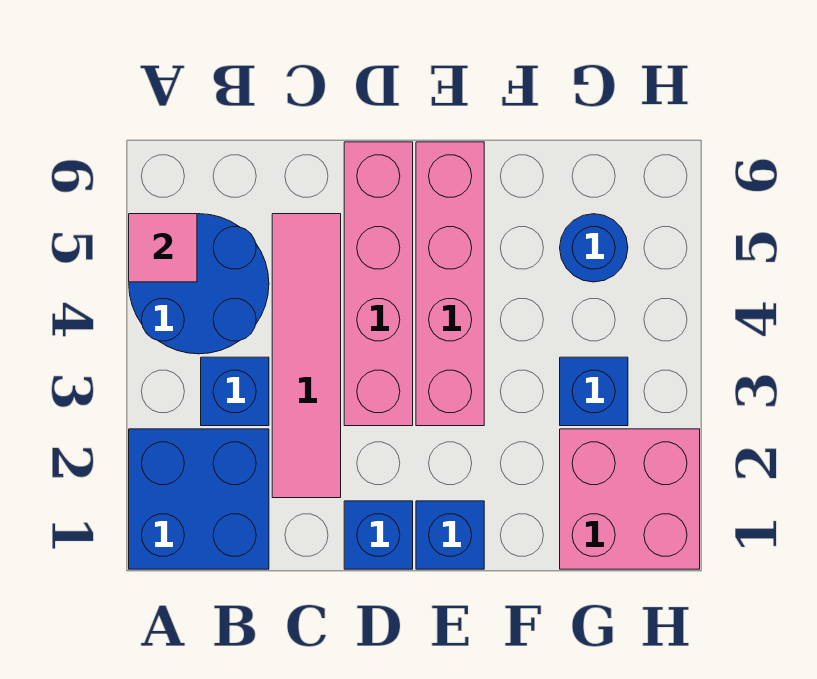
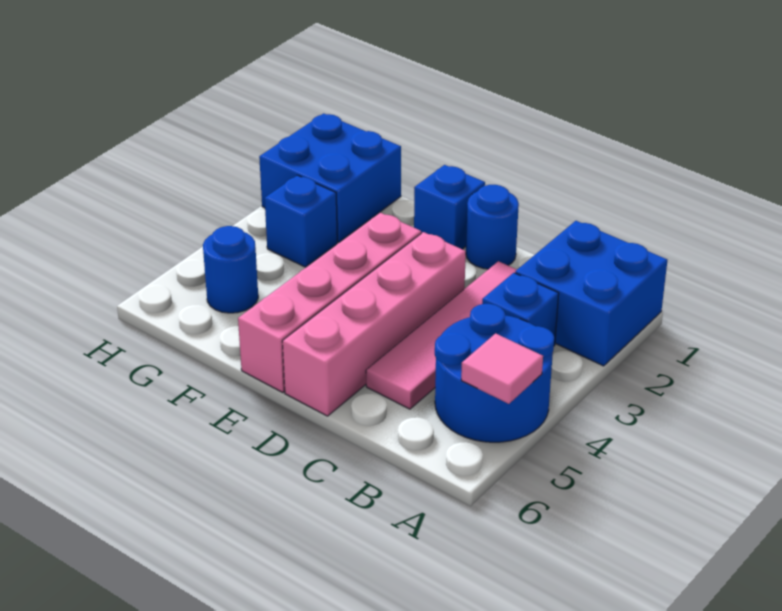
blue brick D1 level 1 -> blue round brick D1 level 1
pink brick G1:H2 level 1 -> blue brick G1:H2 level 1

